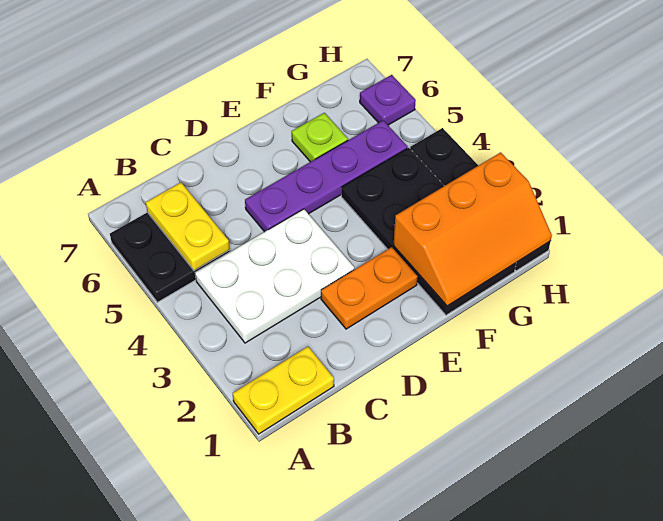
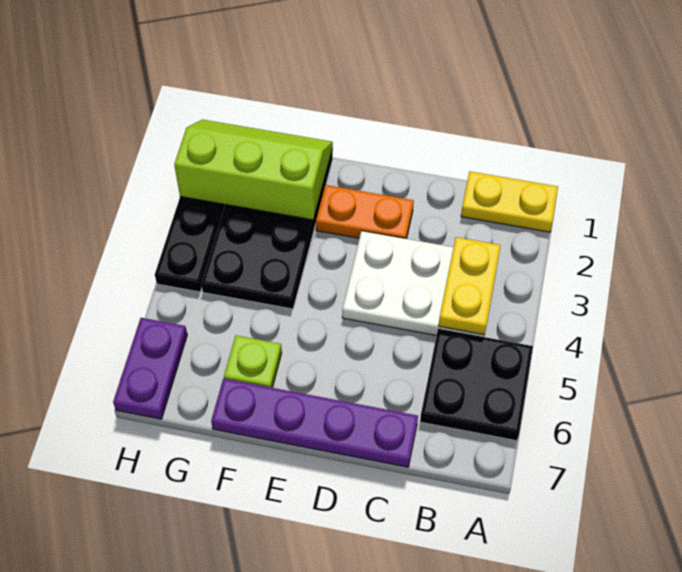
yellow plate B5:B6 level 2 -> yellow plate B3:B4 level 2
purple plate D5:G5 level 1 -> purple plate C7:F7 level 1
orange slope F1:H2 level 2 top 2 -> lime slope F1:H2 level 2 top 2
purple plate H6 level 1 -> purple plate H6:H7 level 1

